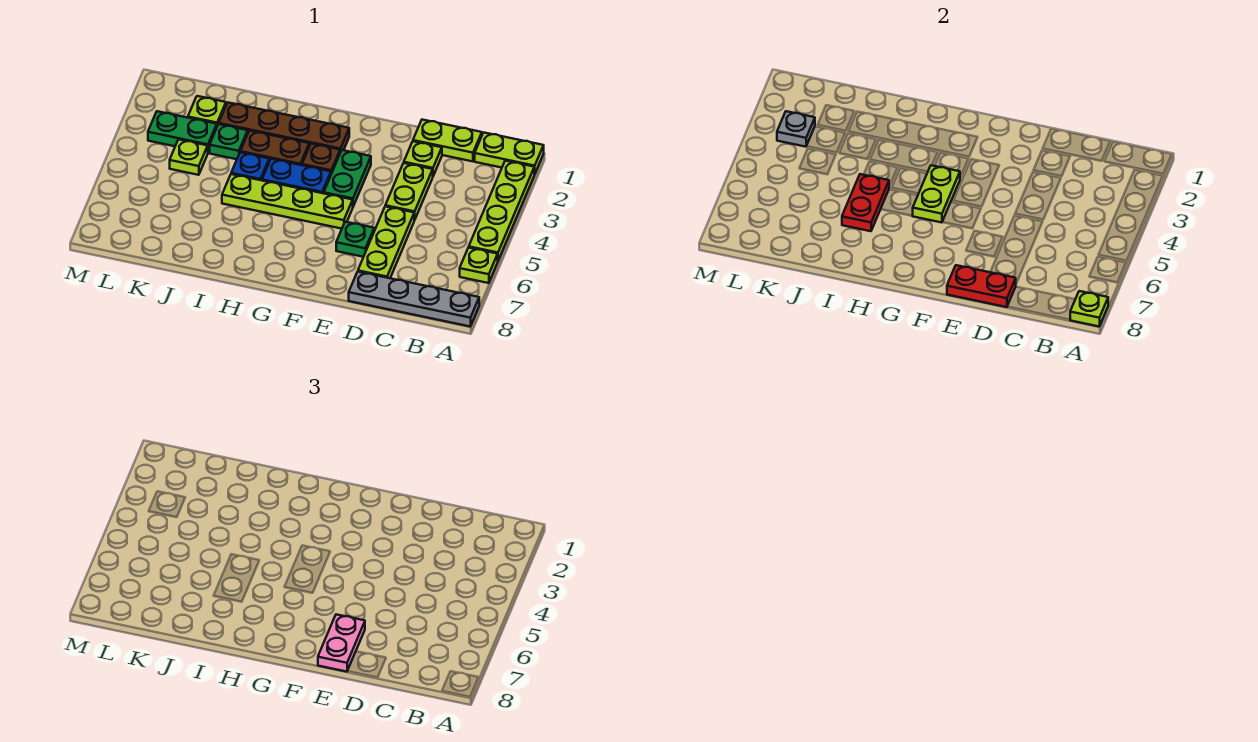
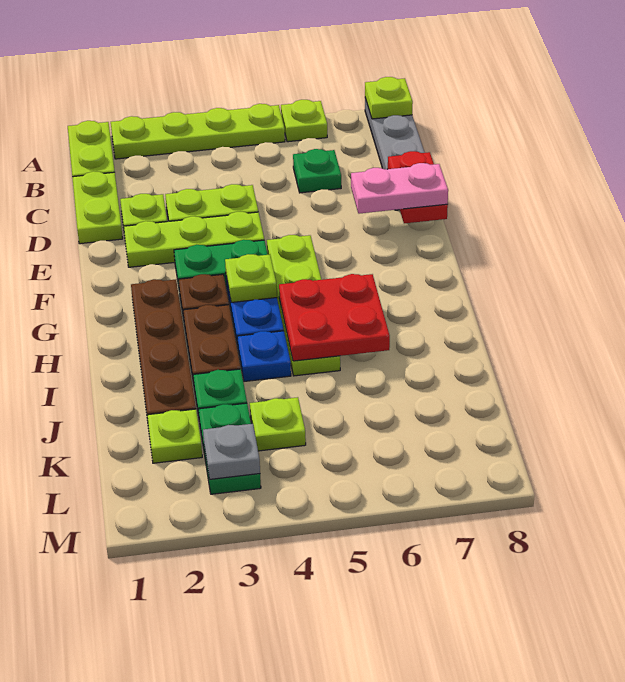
lime plate D5:D7 level 1 -> lime plate E2:E4 level 1
green plate E6 level 1 -> green plate C6 level 1
lime plate G4:G5 level 2 -> lime plate G4 level 2
red plate I5:I6 level 2 -> red plate H5:I6 level 2

